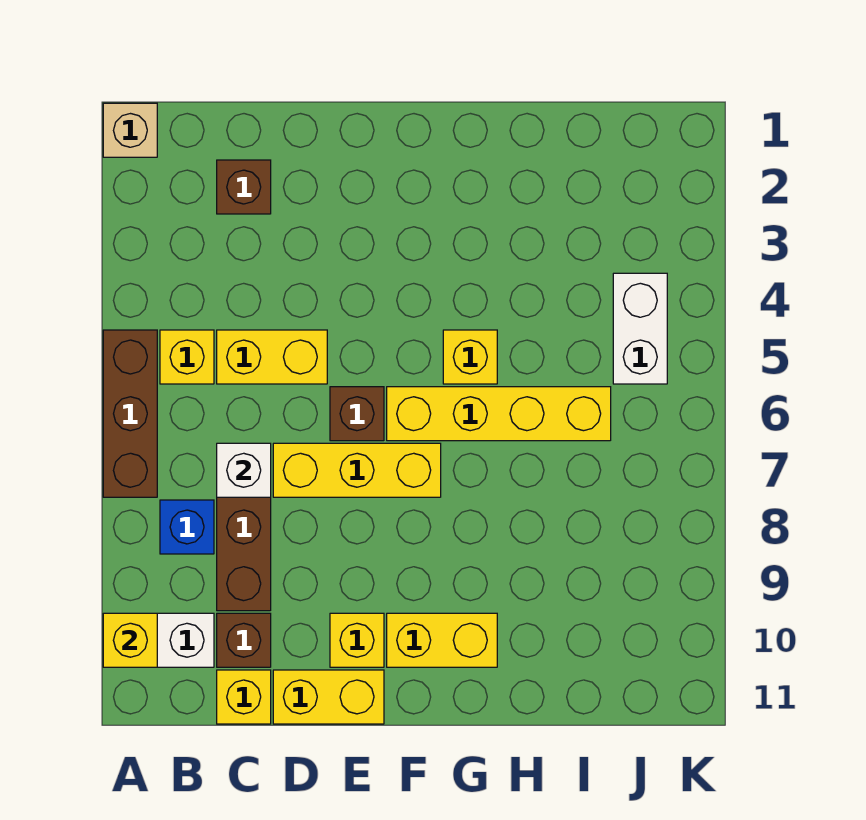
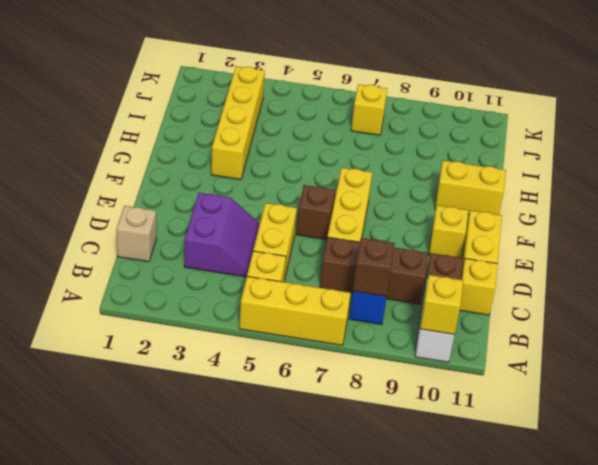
tan brick A1 level 1 -> tan brick C1 level 1
brown brick A5:A7 level 1 -> yellow brick A5:A7 level 1
brown brick C2 level 1 -> brown brick B8 level 2
none -> purple slope C3:D4 level 1 top 3
white brick C7 level 2 -> none
yellow brick F6:I6 level 1 -> yellow brick G3:J3 level 1
yellow brick F10:G10 level 1 -> yellow brick G10:G11 level 1
yellow brick G5 level 1 -> yellow brick J7 level 1
white brick J4:J5 level 1 -> none

